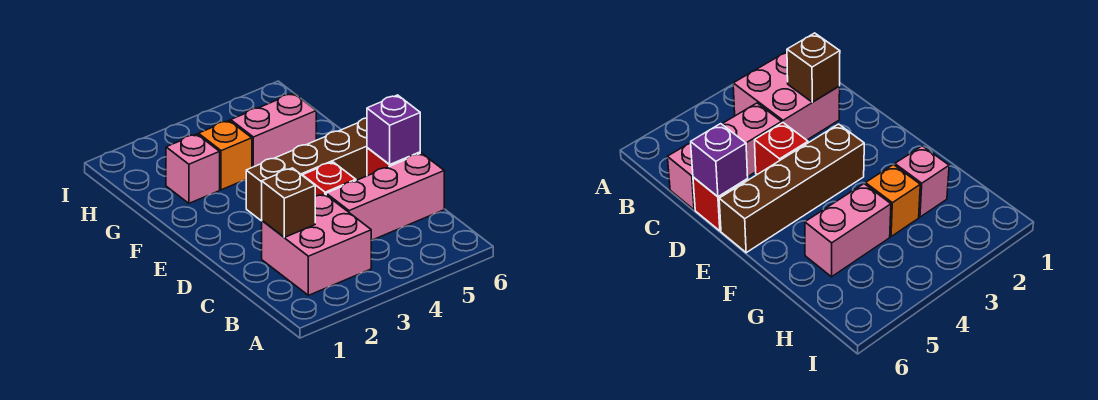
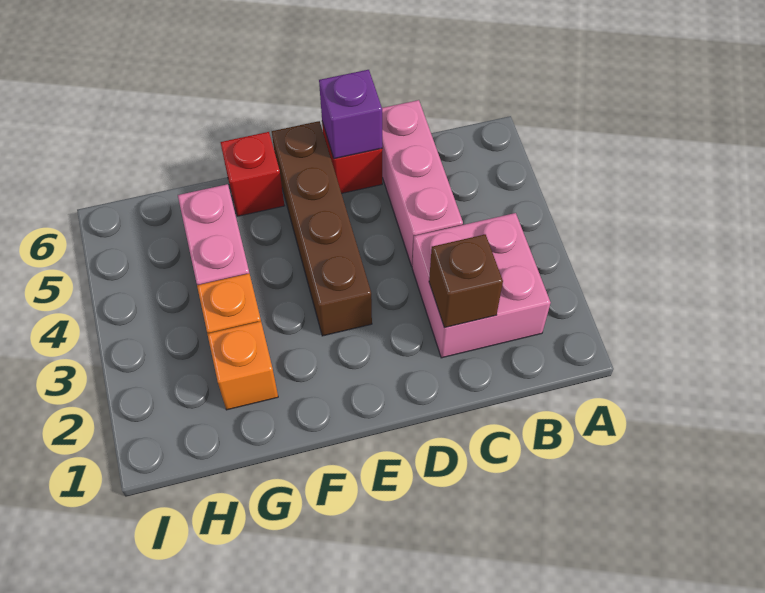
red brick D4 level 1 -> red brick F6 level 1
pink brick G2 level 1 -> orange brick G2 level 1

